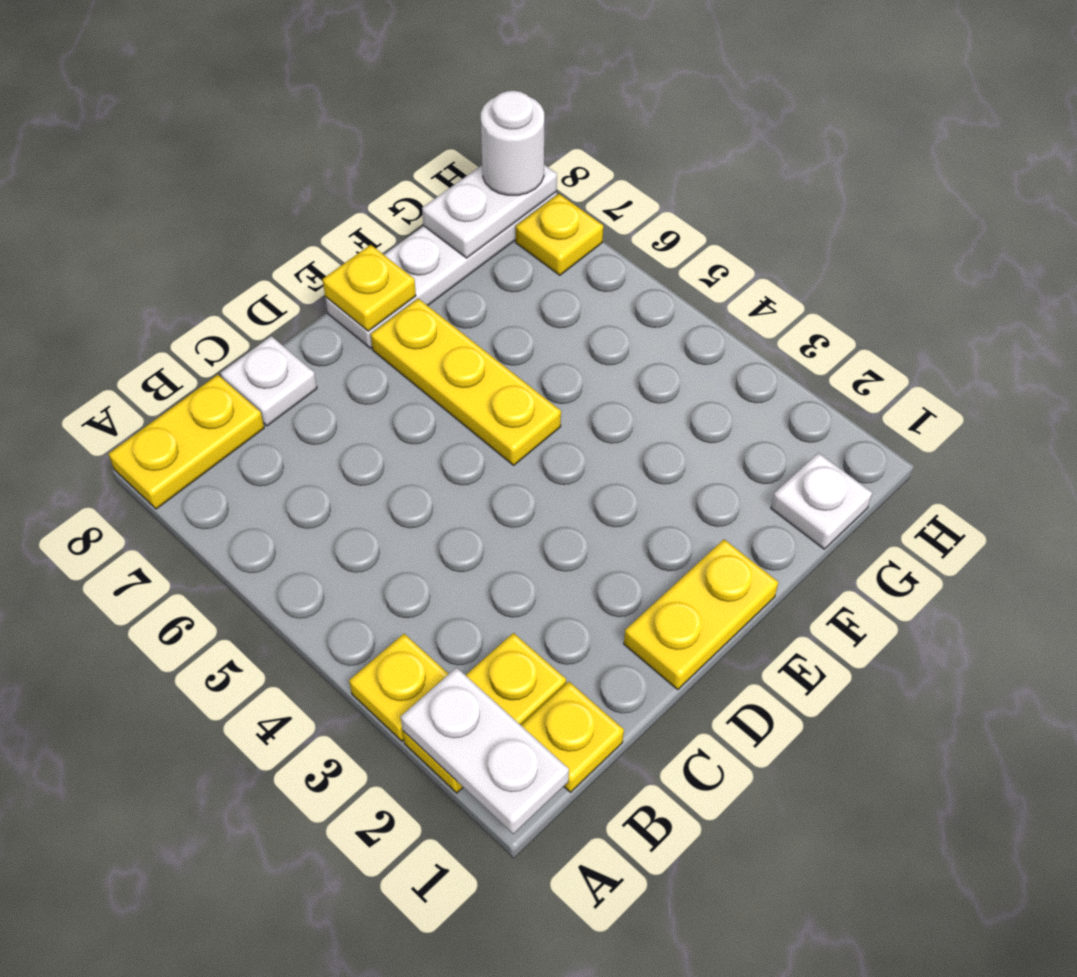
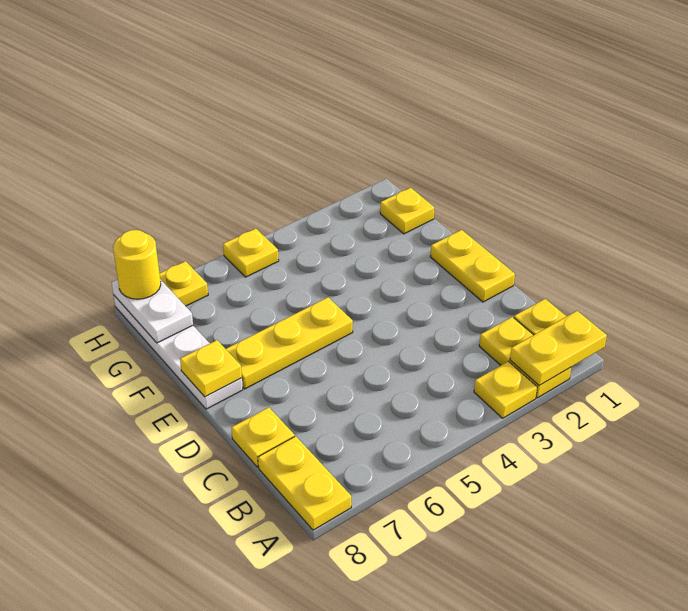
white plate A1:A2 level 2 -> yellow plate A1:A2 level 2
white plate C8 level 1 -> yellow plate C8 level 1
white plate G1 level 1 -> yellow plate G1 level 1
none -> yellow plate H5 level 1
white round brick H8 level 3 -> yellow round brick H8 level 3

